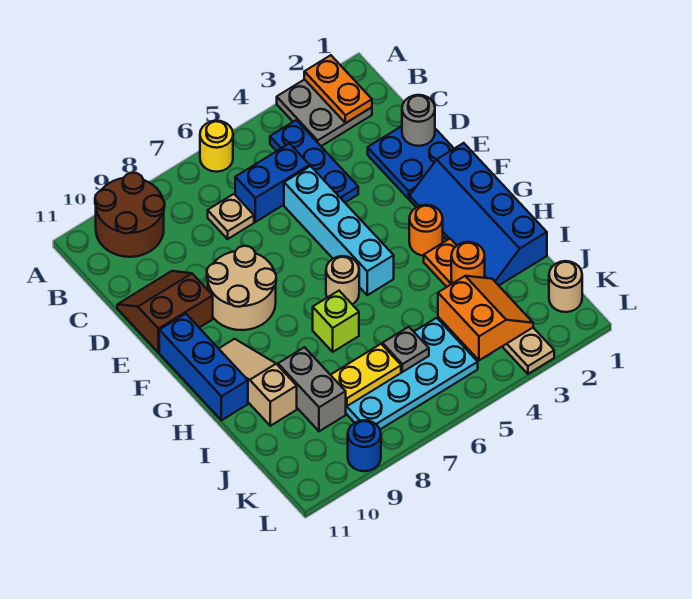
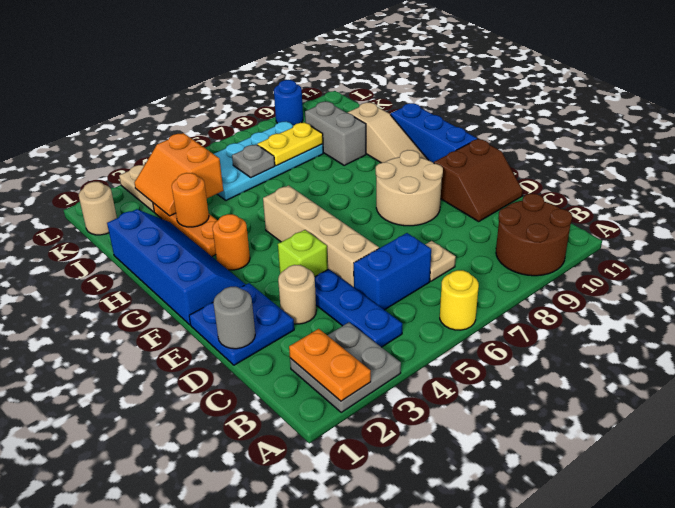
cyan brick D5:G5 level 1 -> tan brick D5:G5 level 1
tan round brick G6 level 1 -> tan round brick D3 level 1
lime brick H7 level 1 -> lime brick E4 level 1

